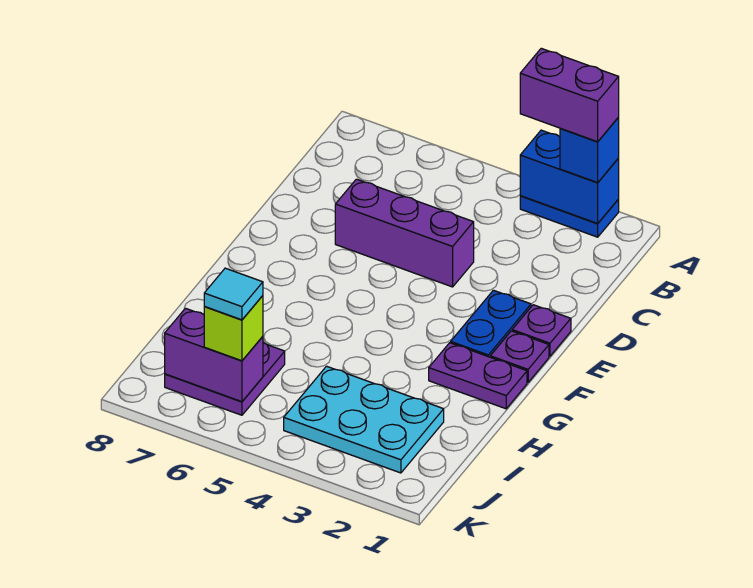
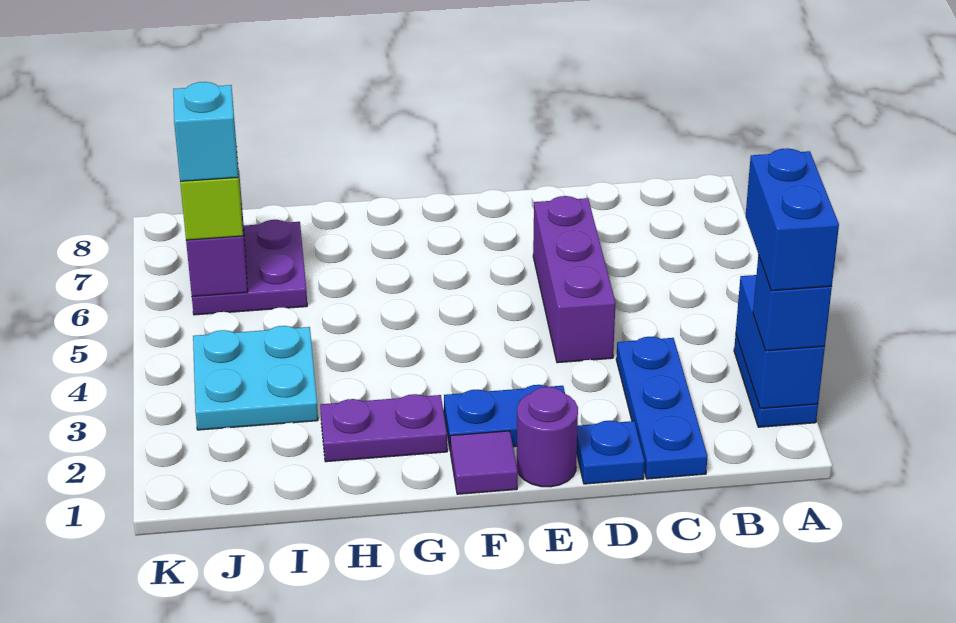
purple brick A2:A3 level 4 -> blue brick A2:A3 level 4
none -> blue plate C1:C3 level 1
none -> blue plate D1 level 1
purple plate E1 level 1 -> purple round brick E1 level 1
purple plate F1 level 1 -> purple tile F1 level 1
purple plate G1:G2 level 1 -> purple plate G2:H2 level 1
cyan plate I2:J4 level 1 -> cyan plate I3:J4 level 1
cyan tile J6 level 4 -> cyan brick J6 level 4

